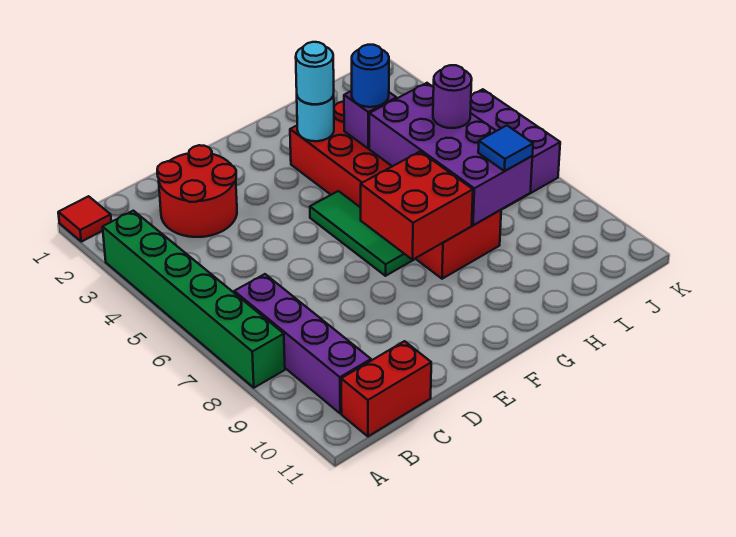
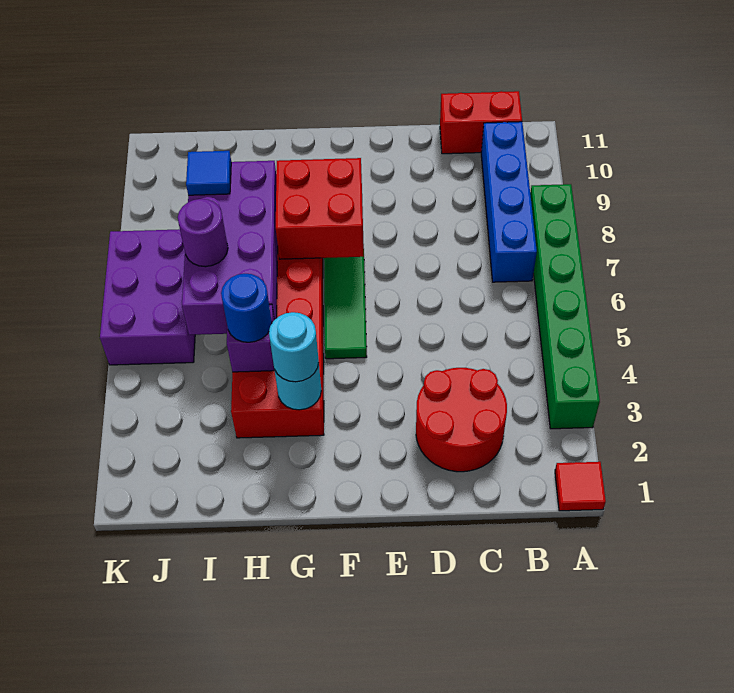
purple brick B7:B10 level 1 -> blue brick B7:B10 level 1

